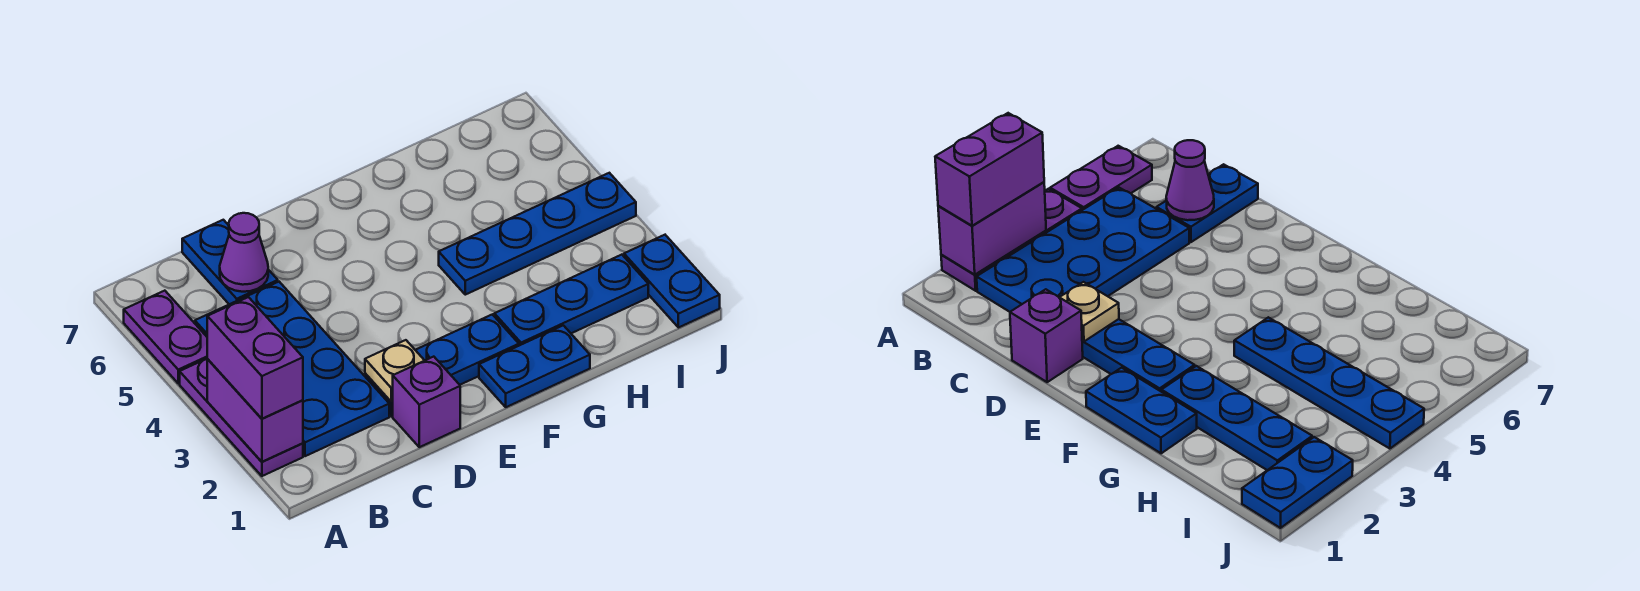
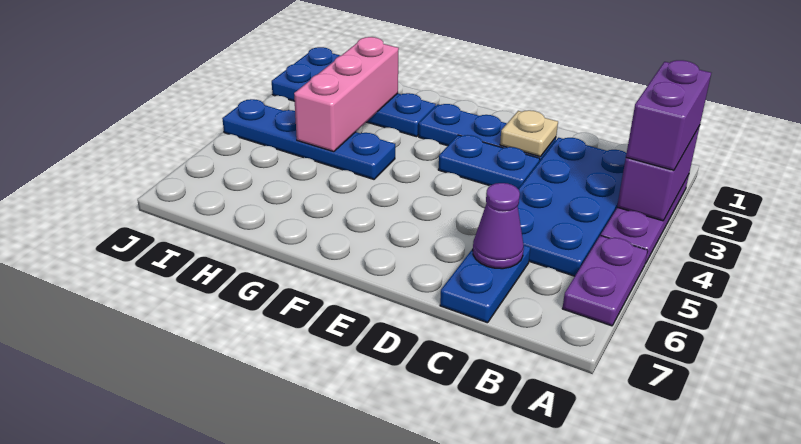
purple brick D1 level 1 -> none
blue plate F1:G1 level 1 -> blue plate D3:E3 level 1
none -> pink brick H2:H4 level 2

